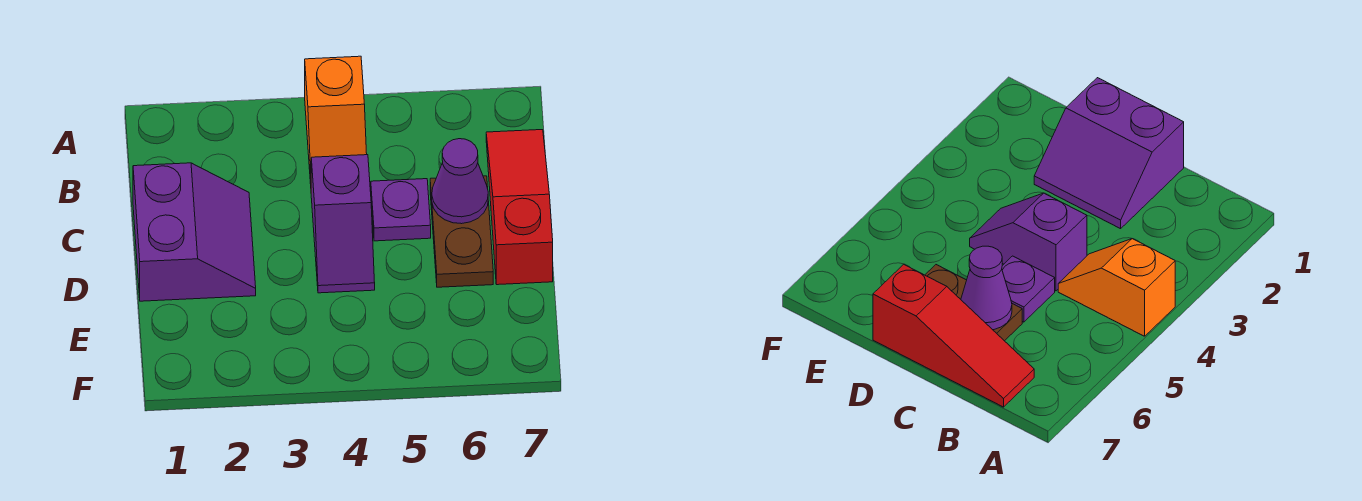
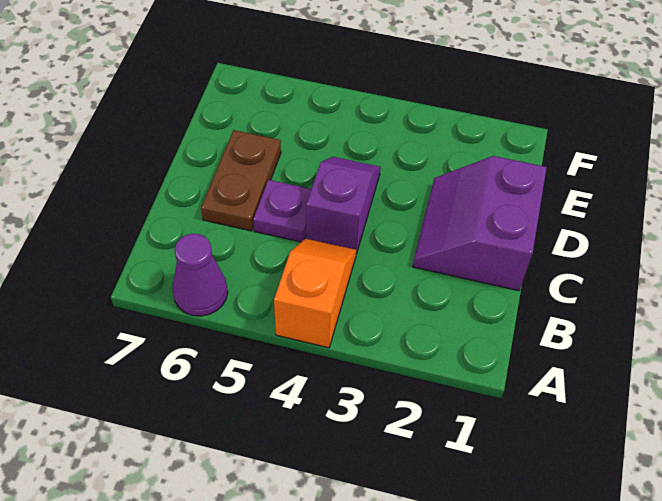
red slope B7:D7 level 1 top D -> none
purple cone C6 level 2 -> purple cone A6 level 1

